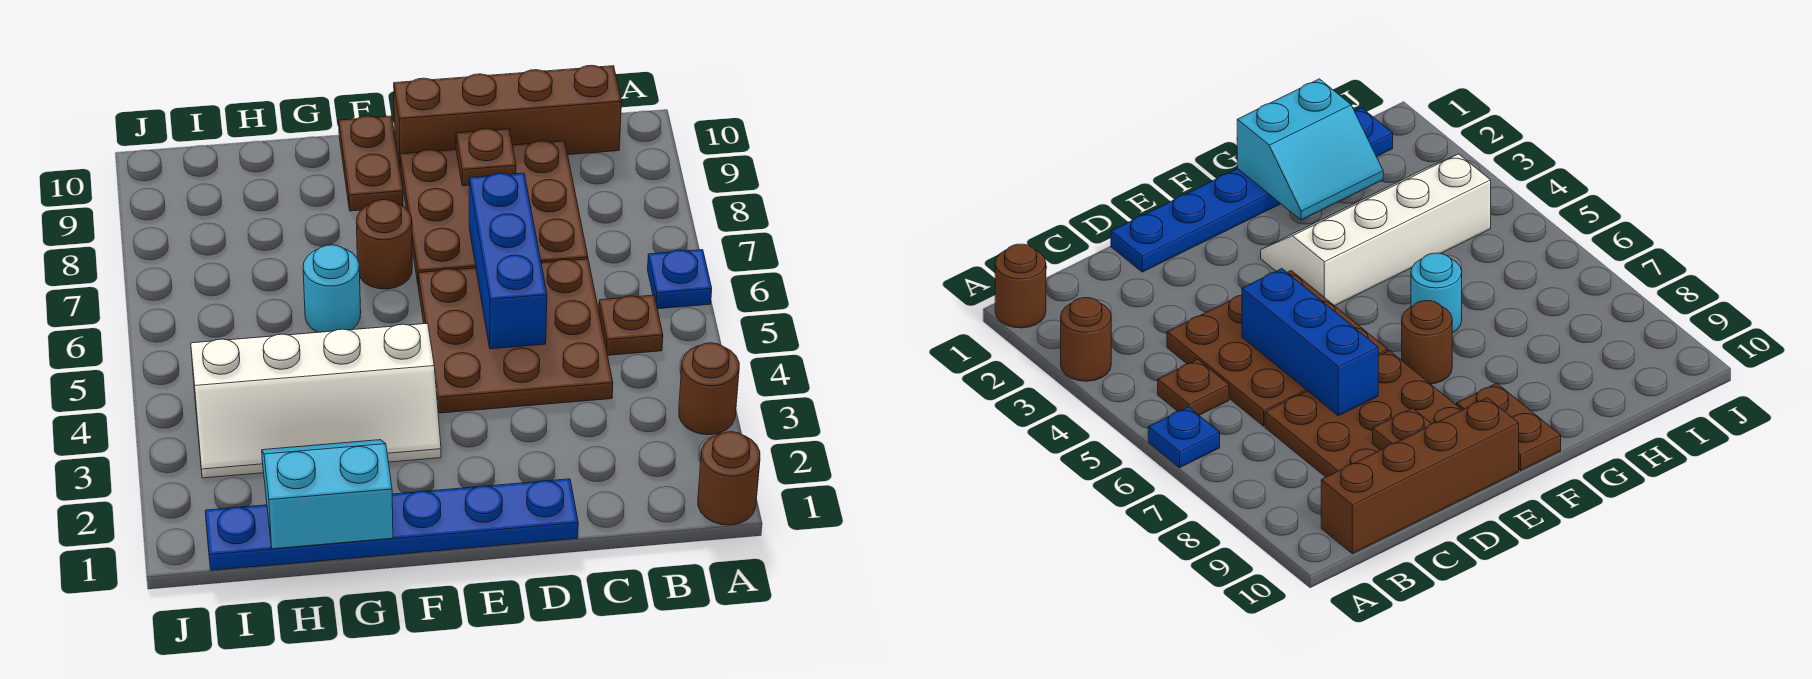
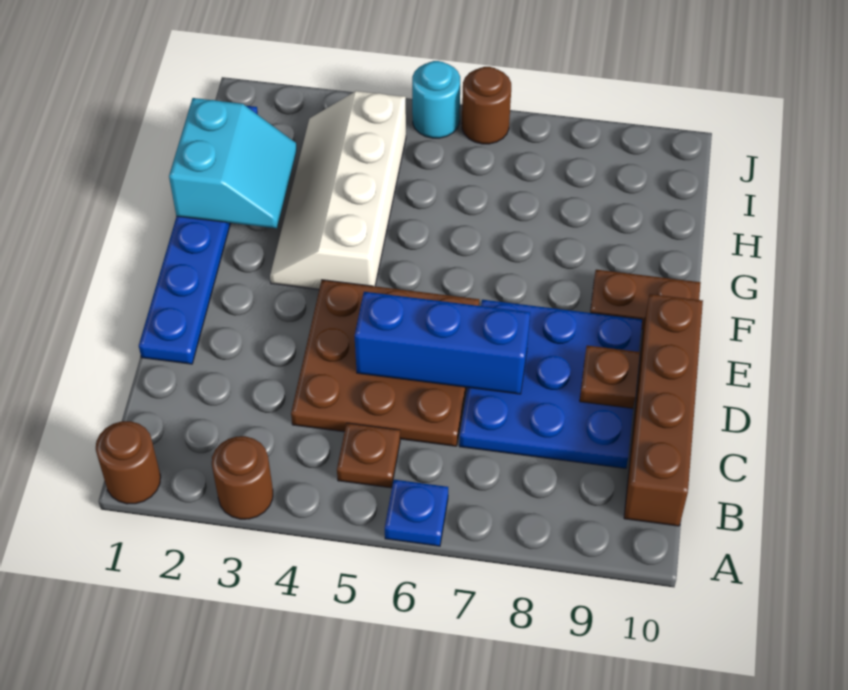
brown plate C7:E9 level 1 -> blue plate C7:E9 level 1
brown round brick F7 level 1 -> brown round brick J6 level 1
cyan round brick G6 level 1 -> cyan round brick J5 level 1

